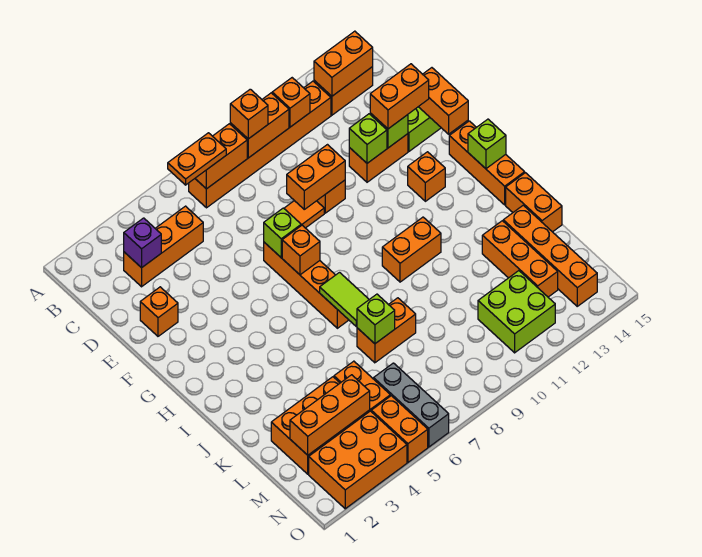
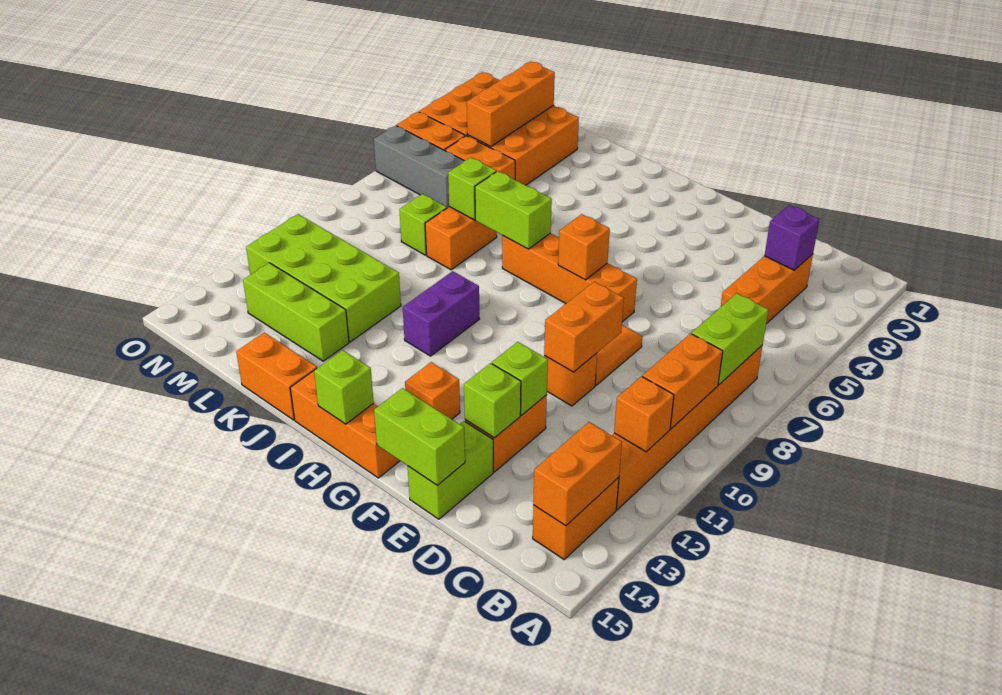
orange plate B6:B7 level 3 -> none
orange brick B7:B8 level 2 -> lime brick B7:B8 level 2
orange brick B9 level 3 -> none
orange brick E2 level 1 -> none
orange brick E13:E14 level 3 -> none
orange brick E15:F15 level 2 -> lime brick E15:F15 level 2
lime brick F7 level 2 -> lime brick L8 level 1
lime tile I7:J7 level 2 -> lime brick I7:J7 level 2
orange brick I10:I11 level 1 -> purple brick I10:I11 level 1
orange brick K13:M13 level 1 -> lime brick K13:M13 level 1
orange brick K14:N14 level 1 -> none
lime brick M11:N12 level 1 -> lime brick K11:N12 level 1

